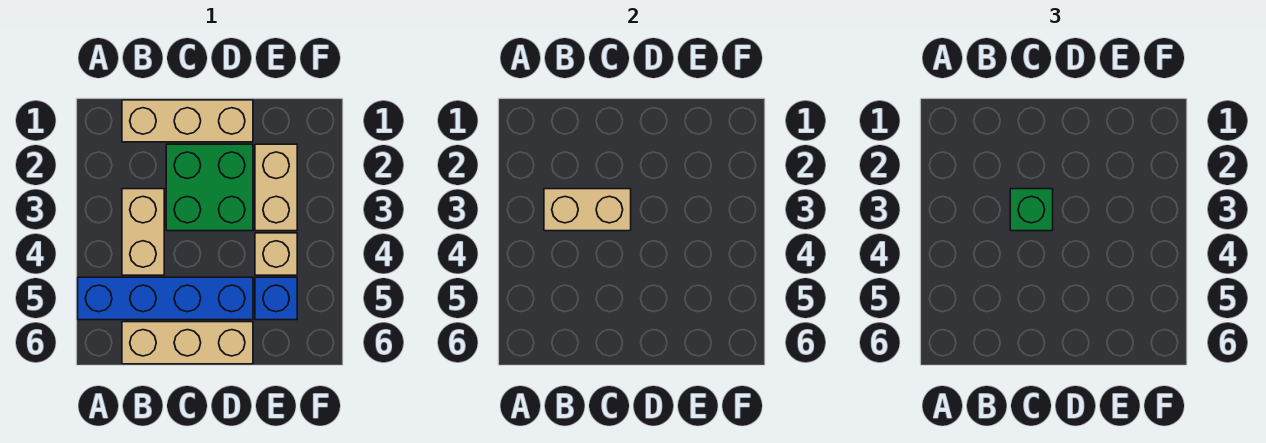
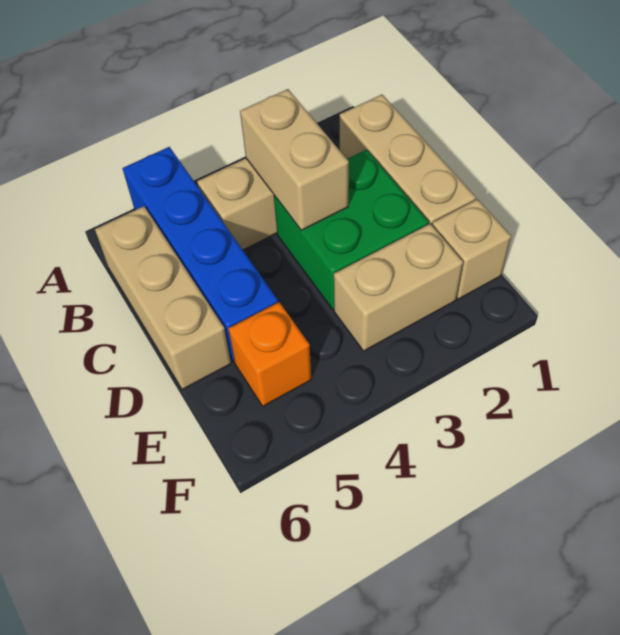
green brick C3 level 3 -> none
tan brick E4 level 1 -> tan brick E1 level 1
blue brick E5 level 1 -> orange brick E5 level 1

